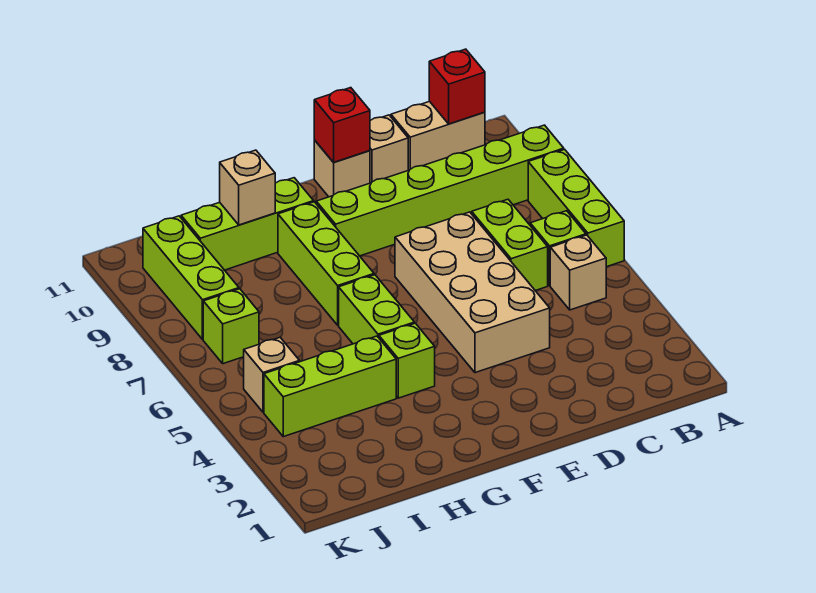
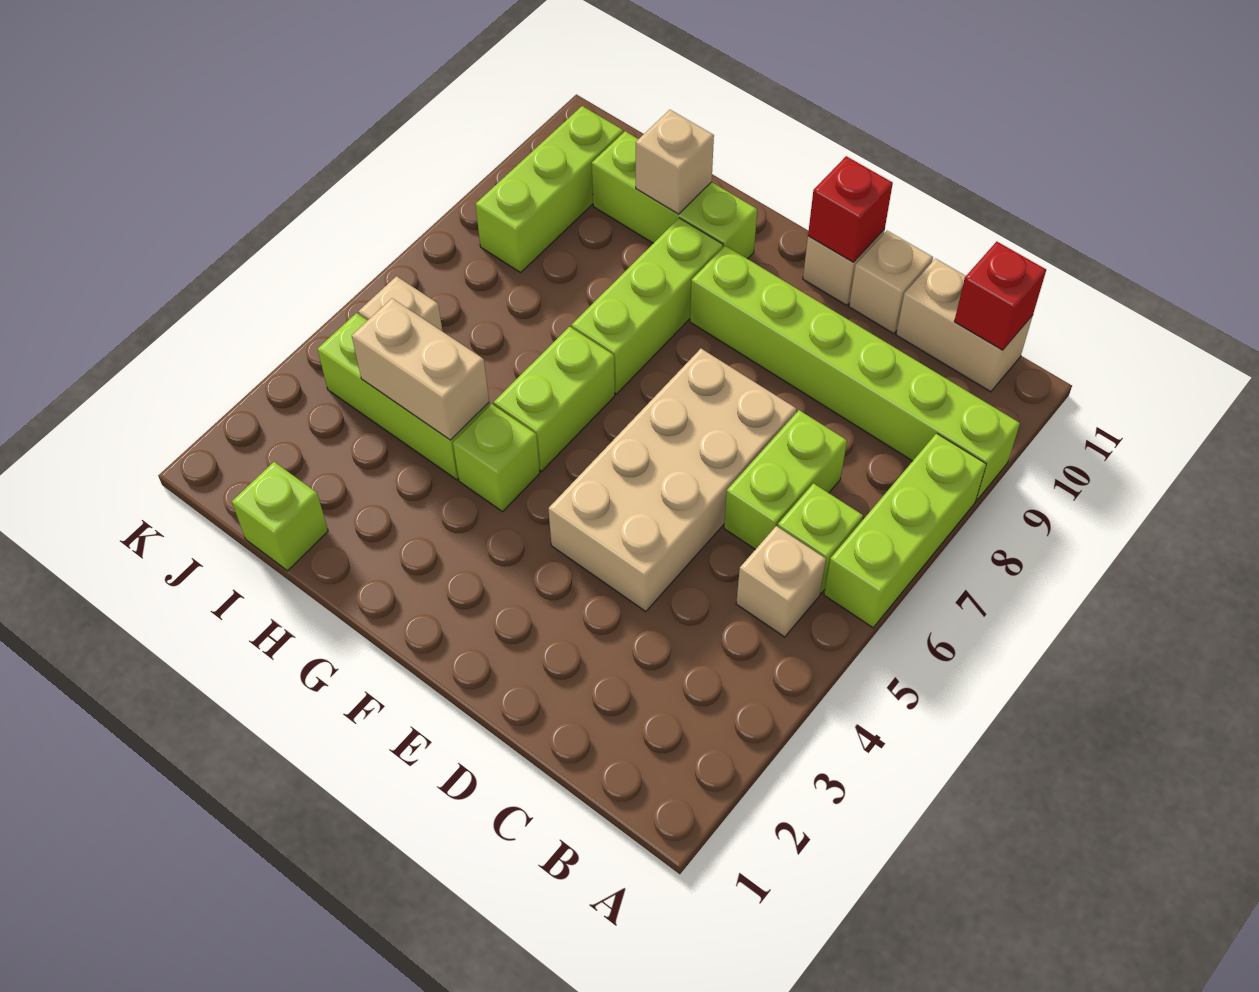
none -> tan brick H4:I4 level 2
lime brick J7 level 1 -> lime brick I1 level 1

